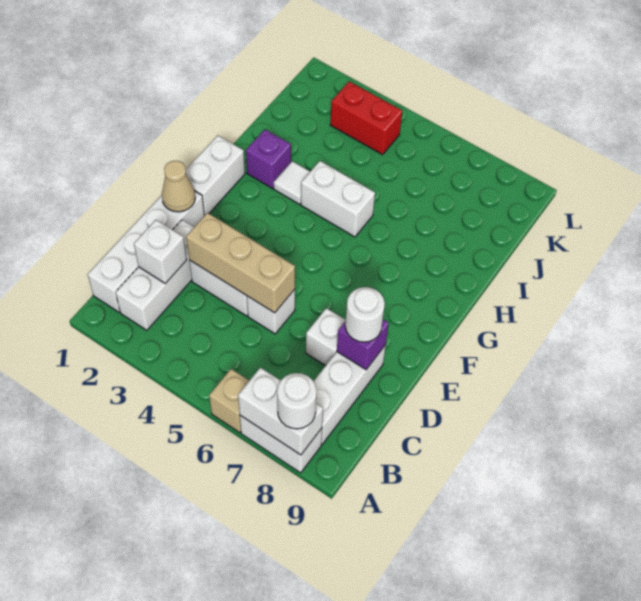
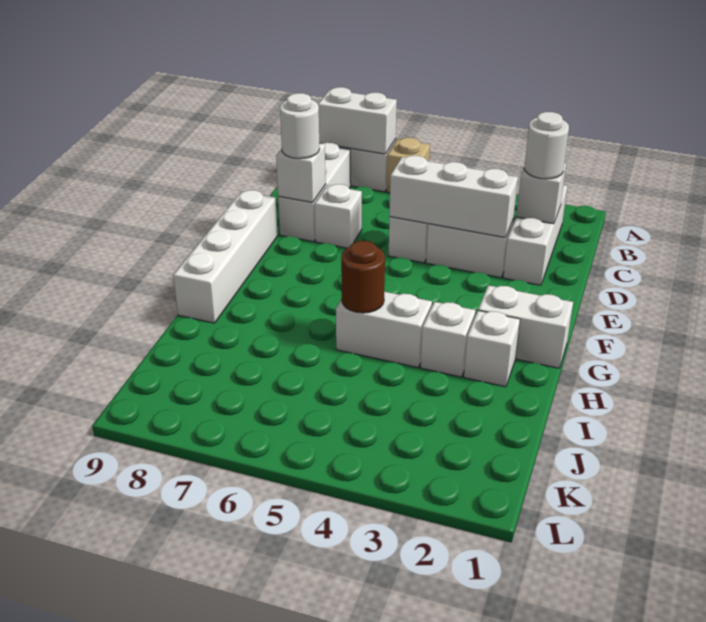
white round brick A8 level 3 -> white round brick C2 level 3
white brick B1:E1 level 1 -> white brick E9:H9 level 1
tan brick D3:D5 level 2 -> white brick D3:D5 level 2
purple brick D8 level 2 -> white brick D8 level 2
tan cone E1 level 2 -> none
white brick F1:G1 level 1 -> white brick G1:G2 level 1
purple brick H2 level 1 -> white brick H2 level 1
white tile H3 level 1 -> white brick H3 level 1
none -> brown round brick H5 level 2
red brick K3:K4 level 1 -> none

